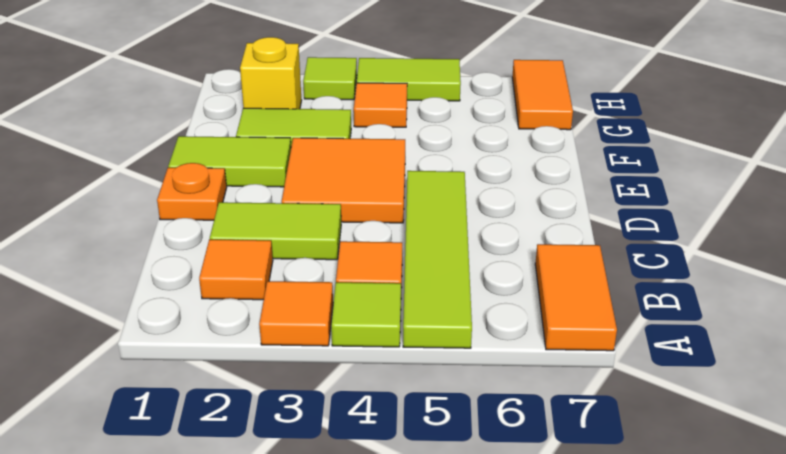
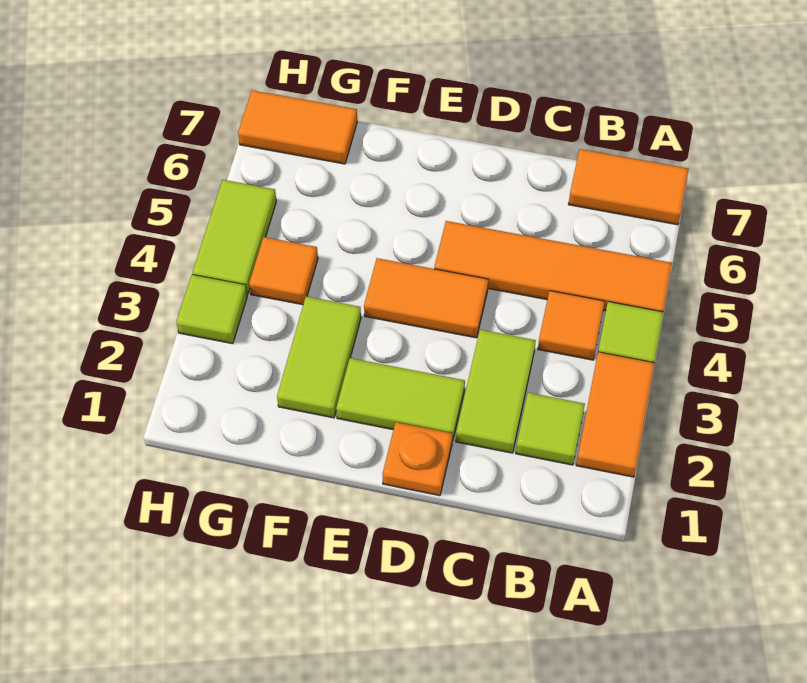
orange tile A3 level 1 -> orange tile A2:A3 level 1
lime tile A5:D5 level 1 -> orange tile A5:D5 level 1
orange tile B2 level 1 -> lime tile B2 level 1
orange tile D3:E4 level 1 -> orange tile D4:E4 level 1
lime tile E1:E2 level 1 -> lime tile D2:E2 level 1
yellow brick G2 level 1 -> none

